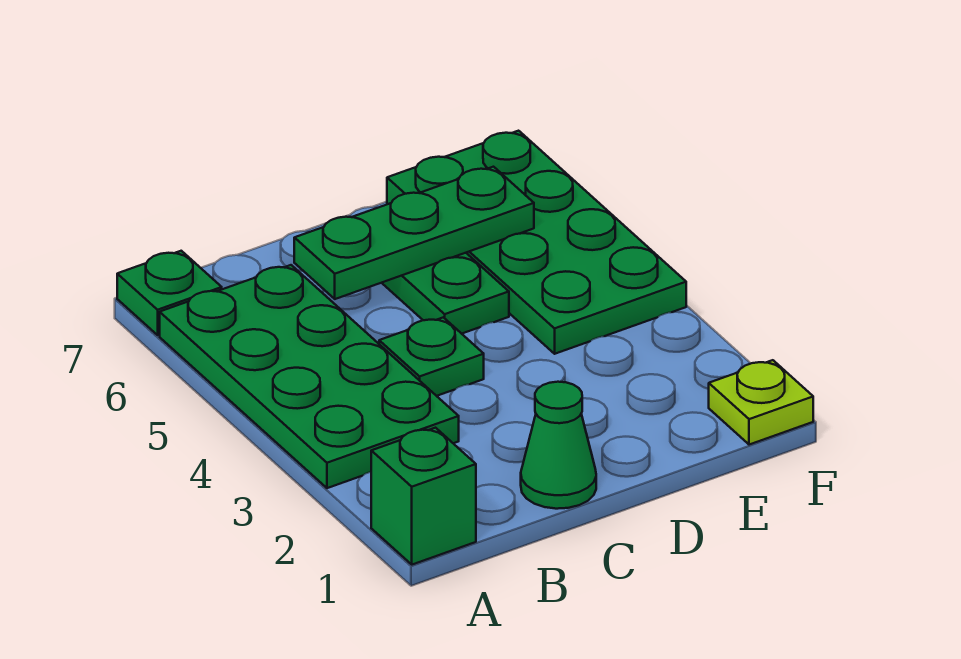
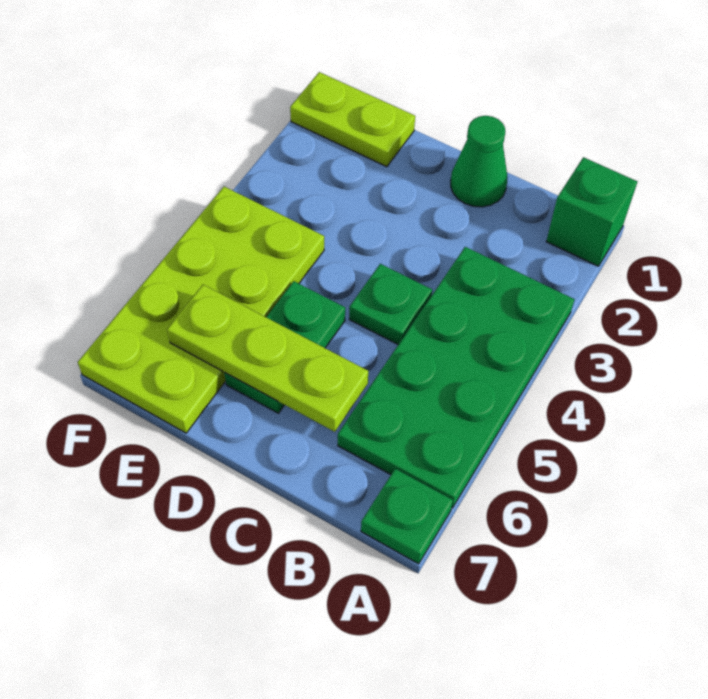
green plate C6:E6 level 2 -> lime plate C6:E6 level 2
green plate E4:F7 level 1 -> lime plate E4:F7 level 1
lime plate F1 level 1 -> lime plate E1:F1 level 1

